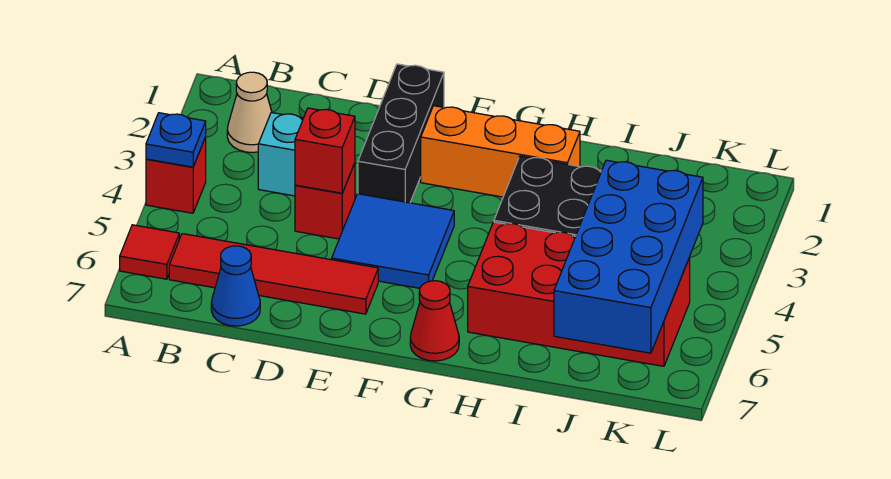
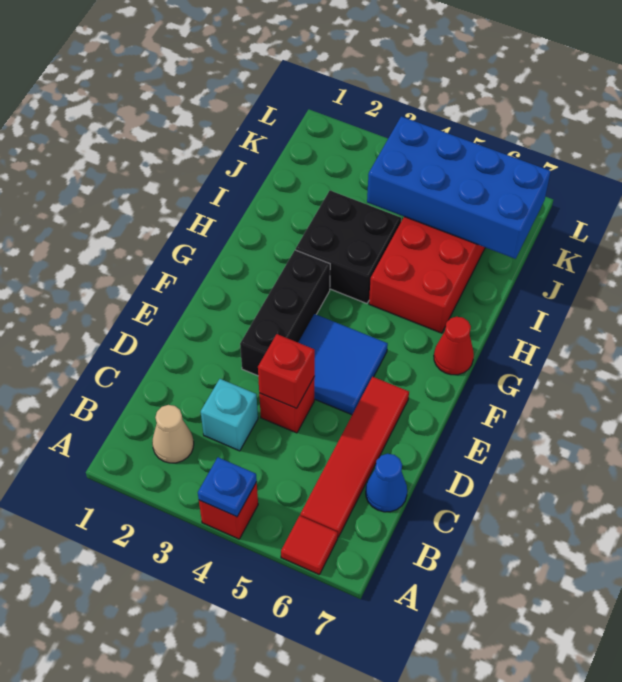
black brick E1:E3 level 1 -> black brick E3:G3 level 1
orange brick F2:H2 level 1 -> none

